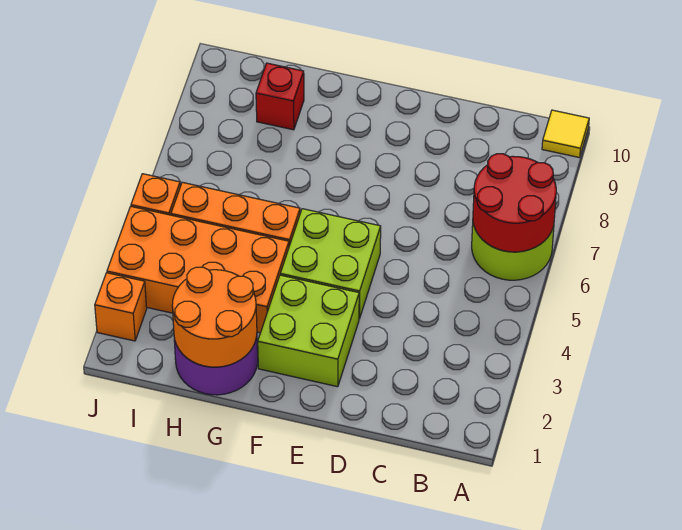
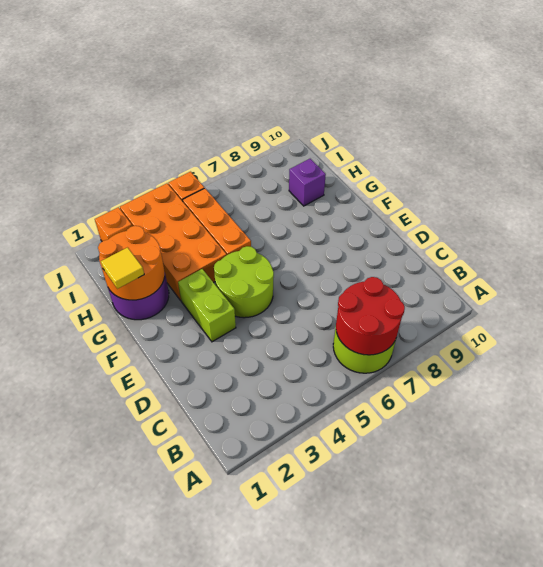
yellow tile A10 level 1 -> yellow tile G1 level 3
lime brick E2:F3 level 1 -> lime brick E3:F3 level 1
lime brick E4:F5 level 1 -> lime round brick E4:F5 level 1
red brick H9 level 1 -> purple brick H9 level 1

